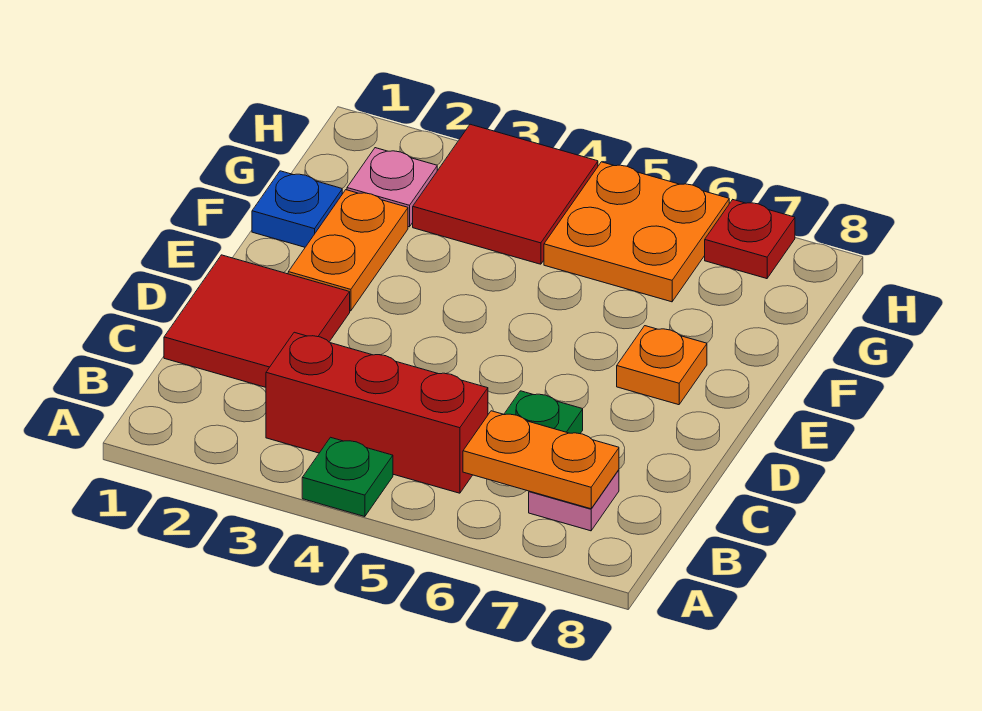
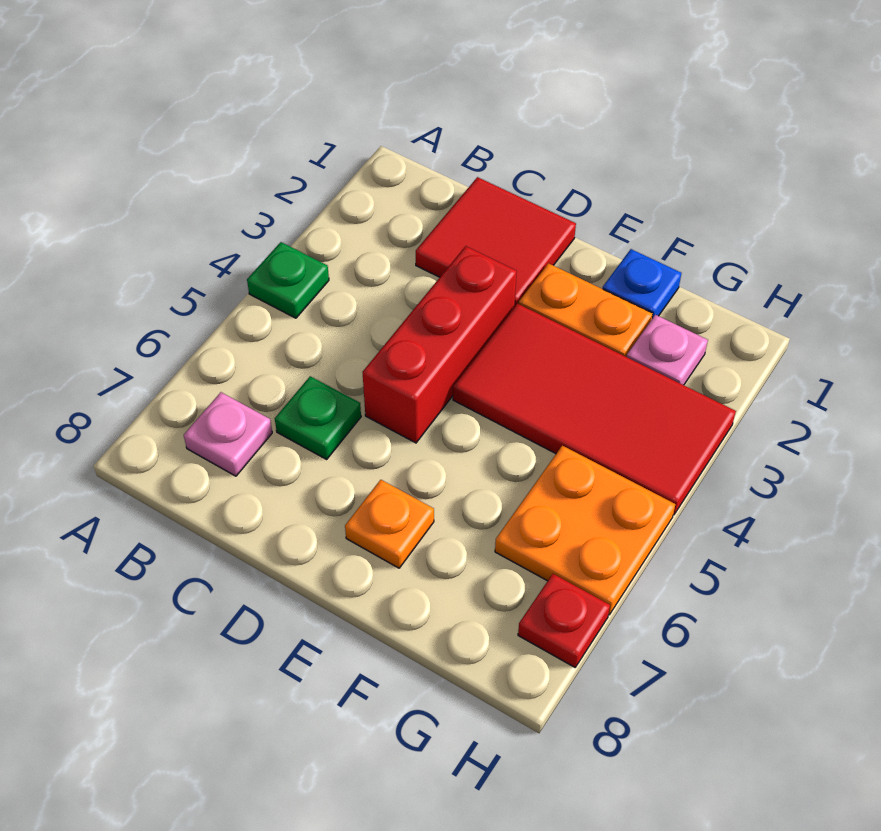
red brick B3:B5 level 1 -> red brick D3:D5 level 1
orange plate B6:B7 level 2 -> none
red tile G3:H4 level 1 -> red tile E3:H4 level 1

